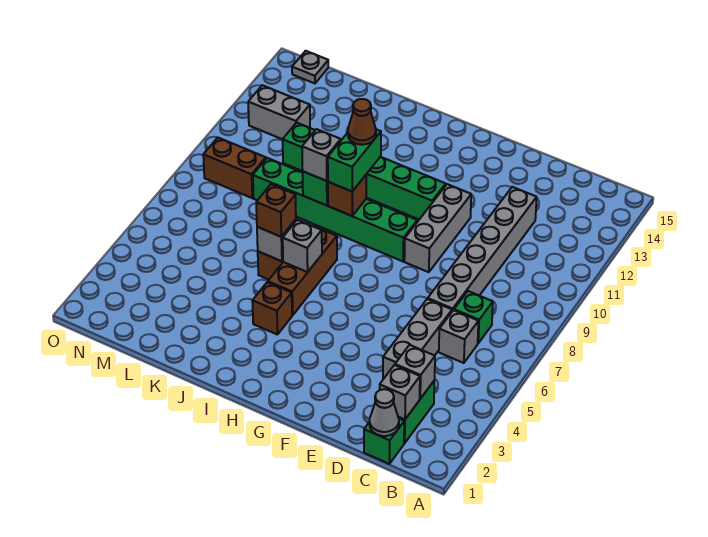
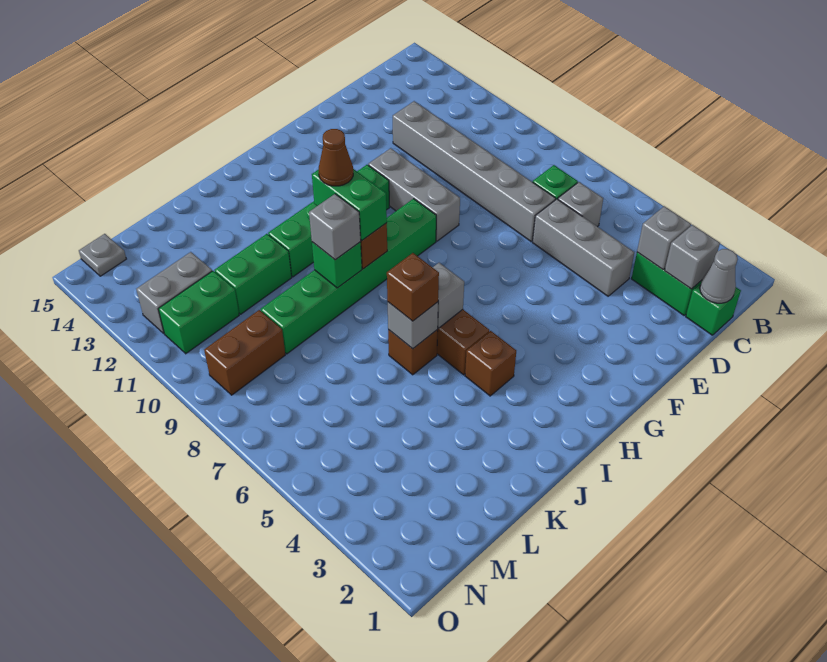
none -> green brick M11:N11 level 1

